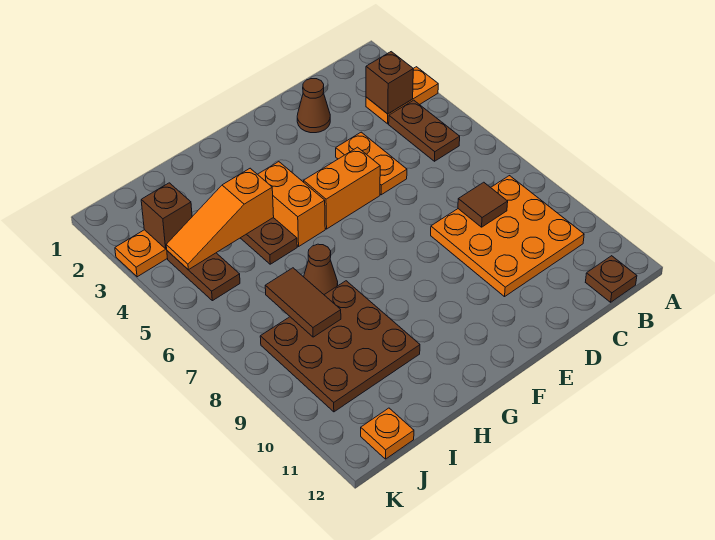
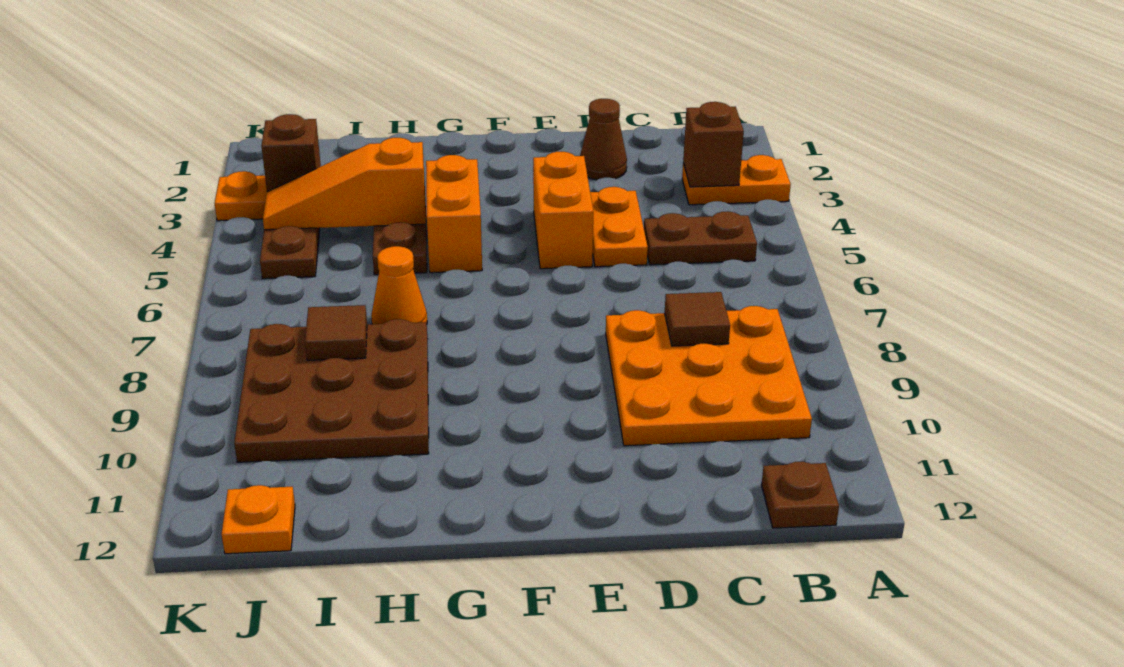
brown plate B4:B5 level 1 -> brown plate B5:C5 level 1
orange brick E5:F5 level 1 -> orange brick E4:E5 level 1
brown cone H7 level 1 -> orange cone H7 level 1
brown tile I7:I8 level 2 -> brown tile I8 level 2

